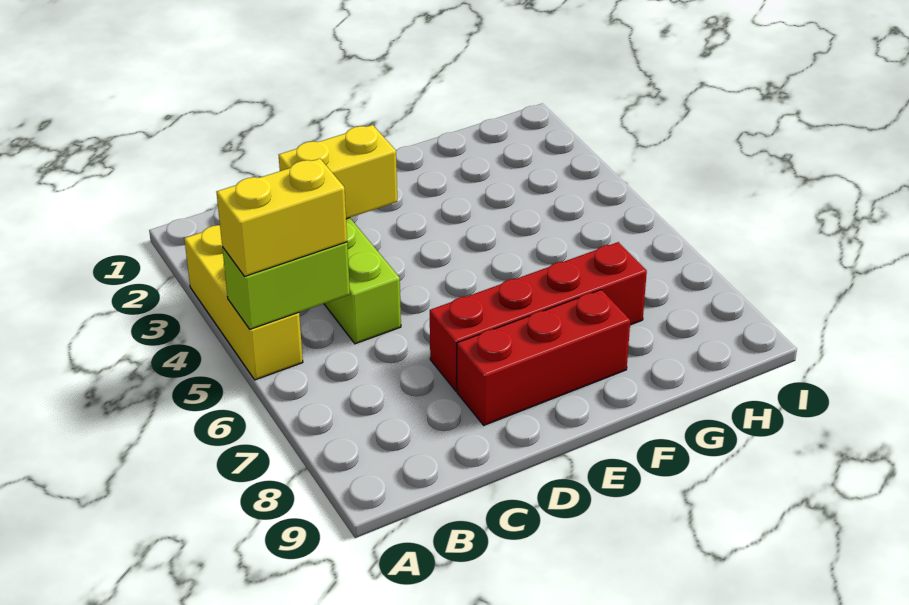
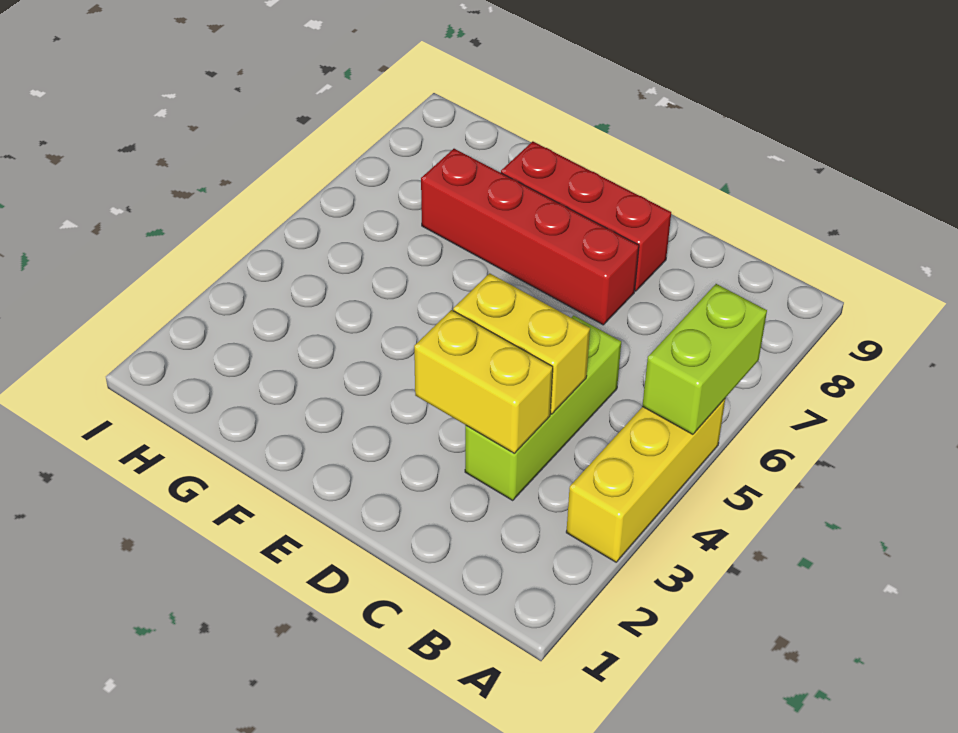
lime brick A5:B5 level 2 -> lime brick A5:A6 level 2
yellow brick A5:B5 level 3 -> yellow brick C4:D4 level 2

